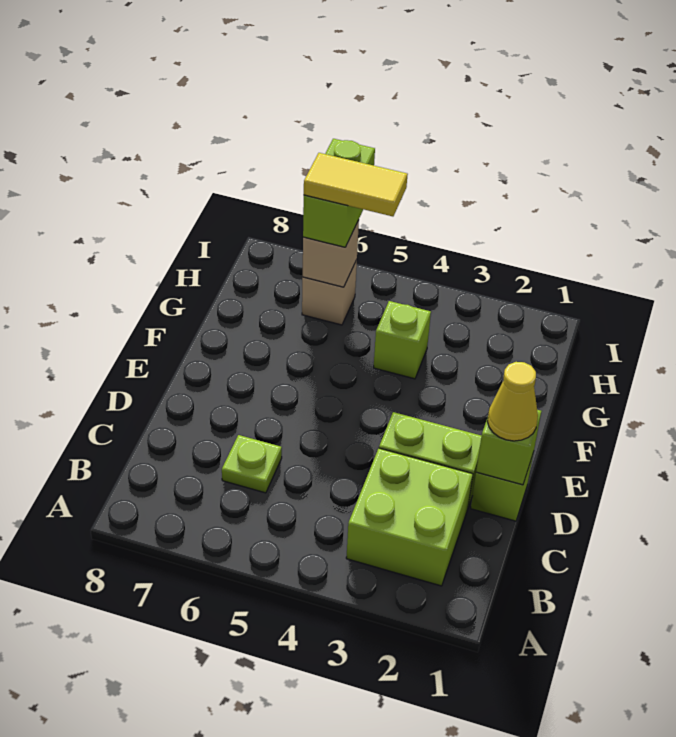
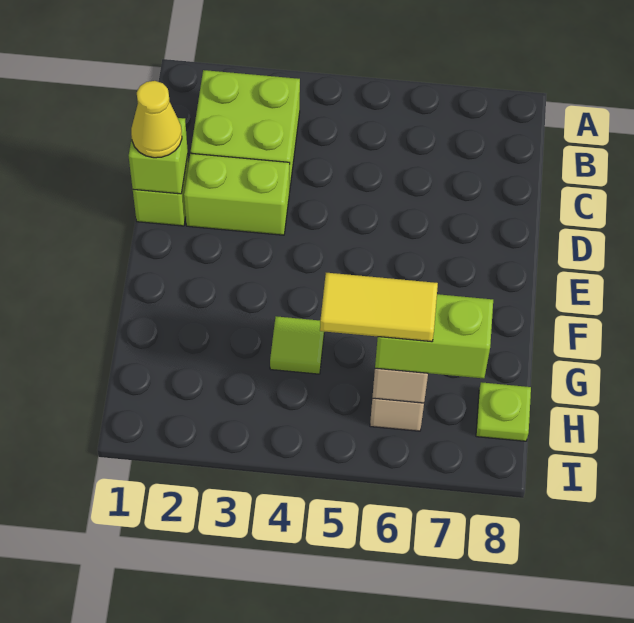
lime plate C6 level 1 -> lime plate H8 level 1
lime brick G4 level 1 -> lime tile G4 level 1
lime brick H6:I6 level 3 -> lime brick H6:H7 level 3

